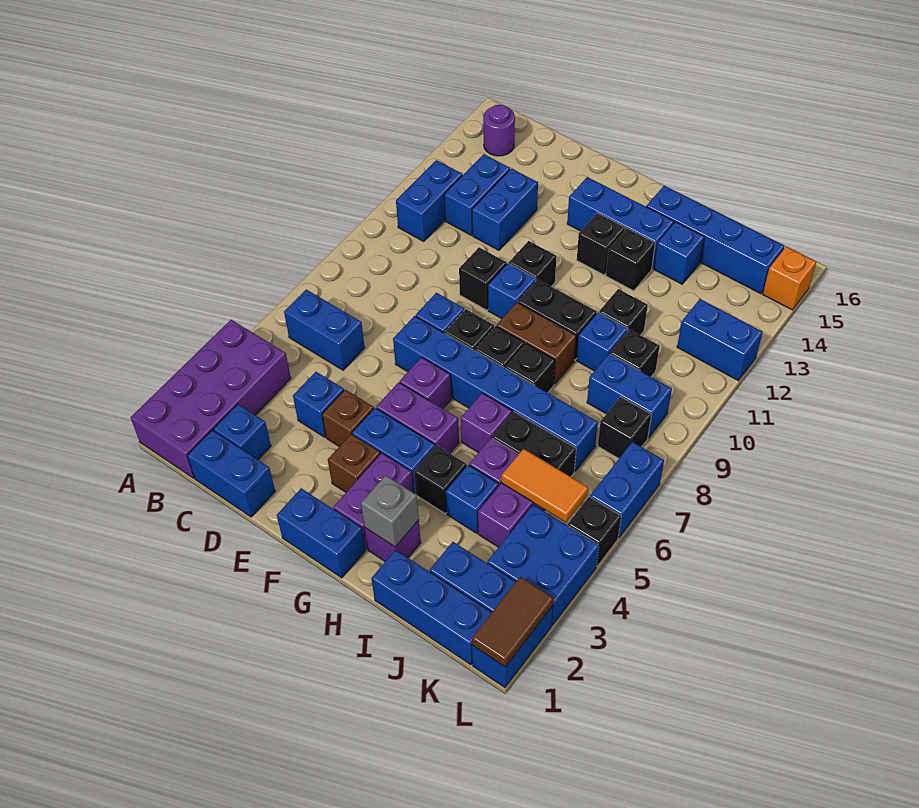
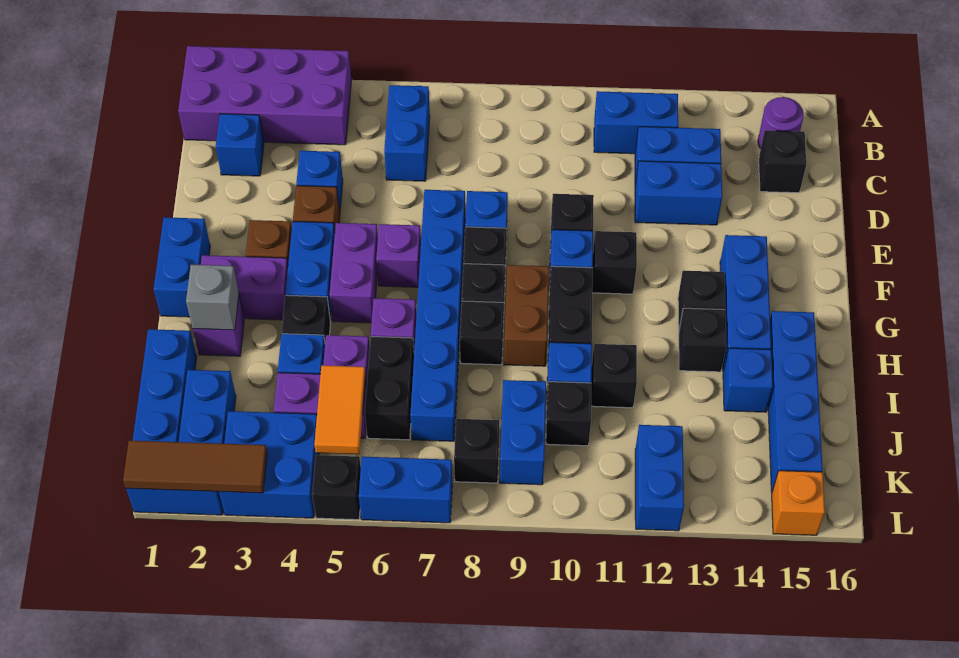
blue brick C1:D1 level 1 -> none
none -> black brick C15 level 1
brown tile L1:L2 level 2 -> brown tile L1:L3 level 2

